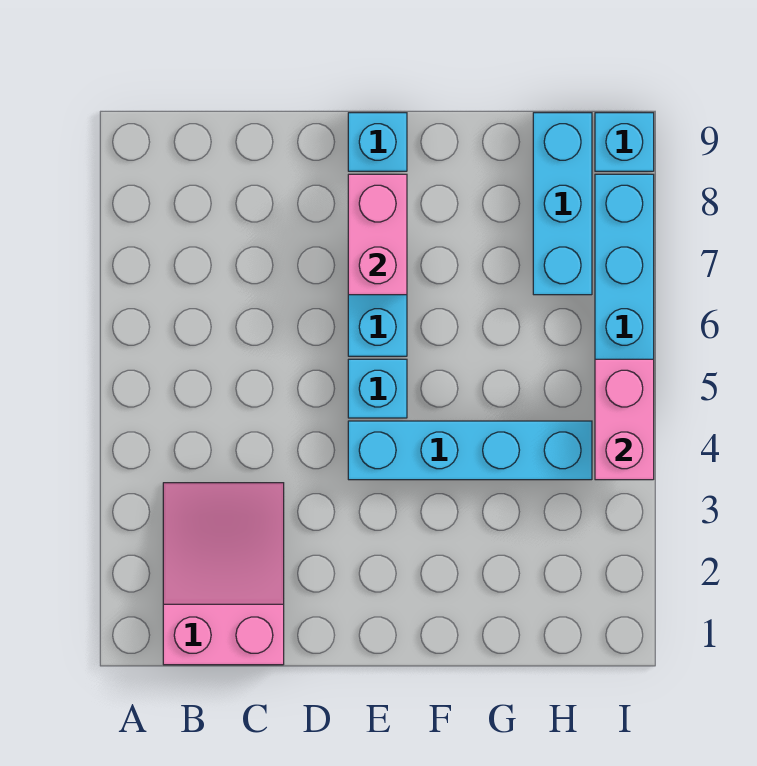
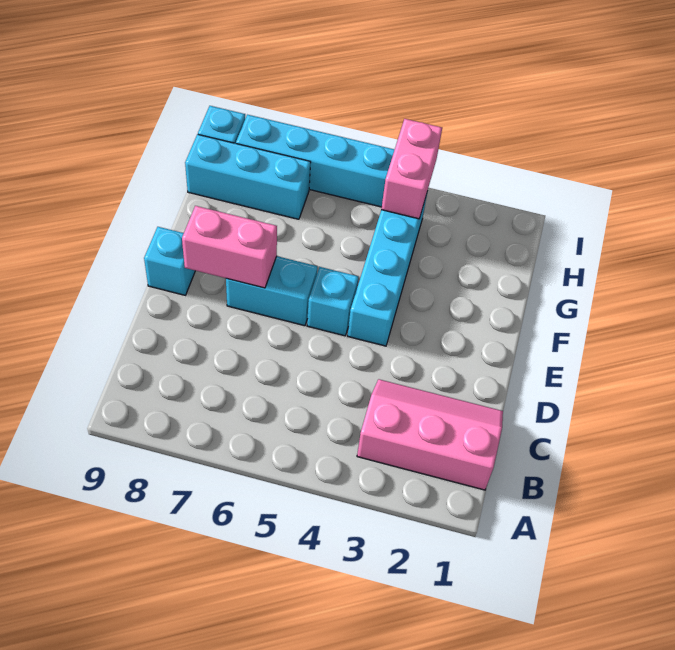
pink slope B1:C3 level 1 top 1 -> pink slope B1:C3 level 1 top B
pink brick I4:I5 level 2 -> pink brick H4:I4 level 2

